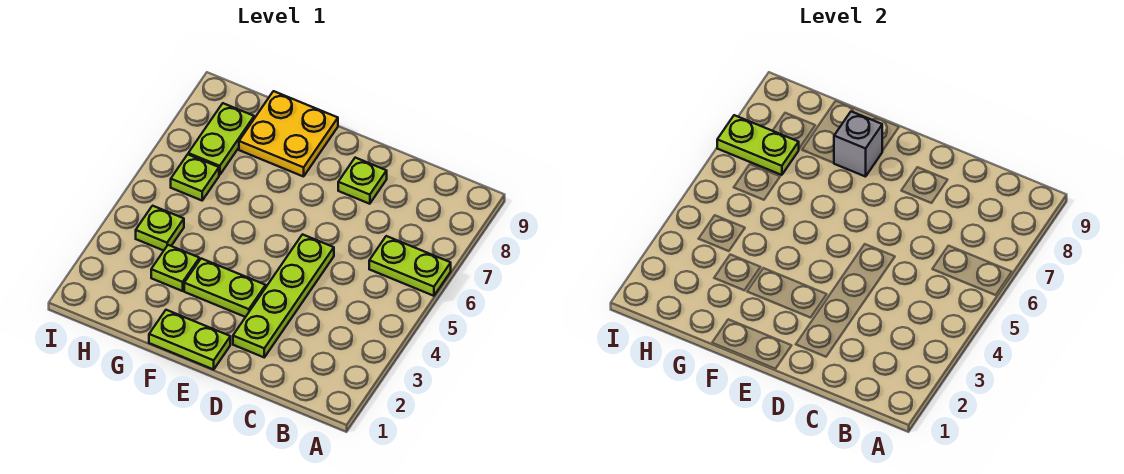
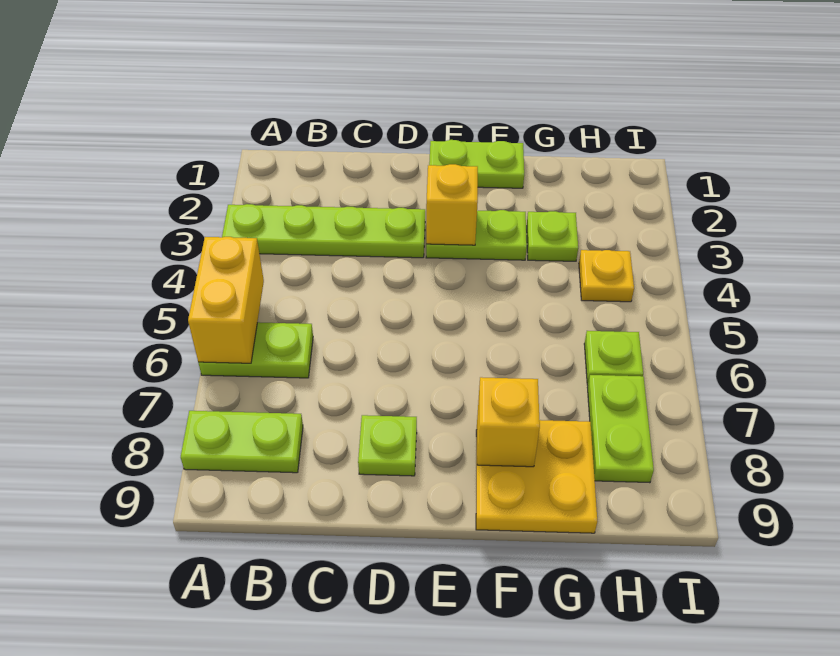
none -> yellow brick A5:A6 level 2
lime plate D2:D5 level 1 -> lime plate A3:D3 level 1
none -> yellow brick E3 level 2
grey brick F8 level 2 -> yellow brick F8 level 2
lime plate H4 level 1 -> yellow plate H4 level 1
lime plate H7:I7 level 2 -> lime plate A8:B8 level 1

